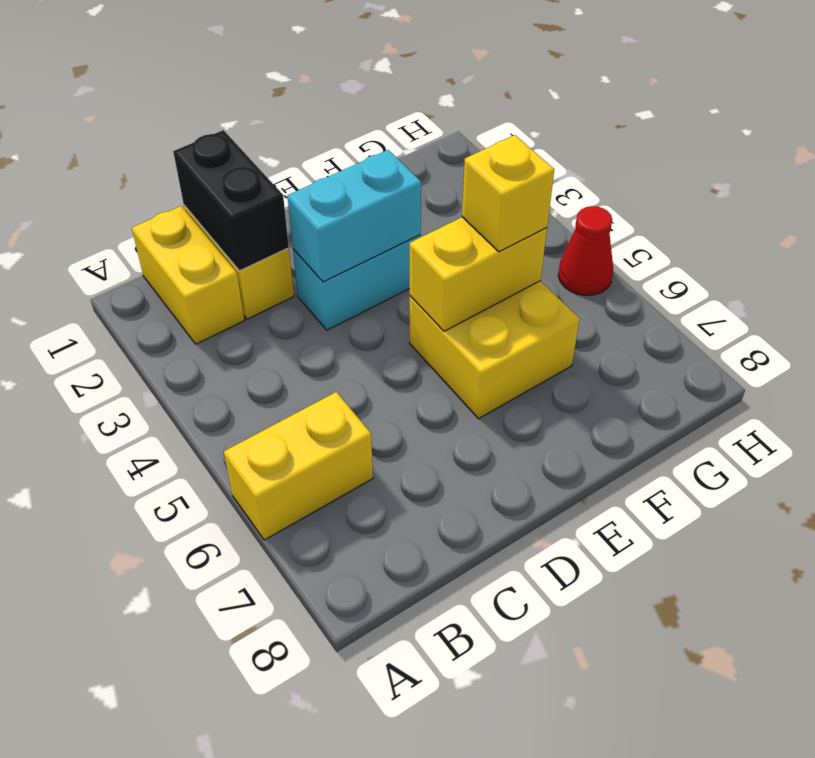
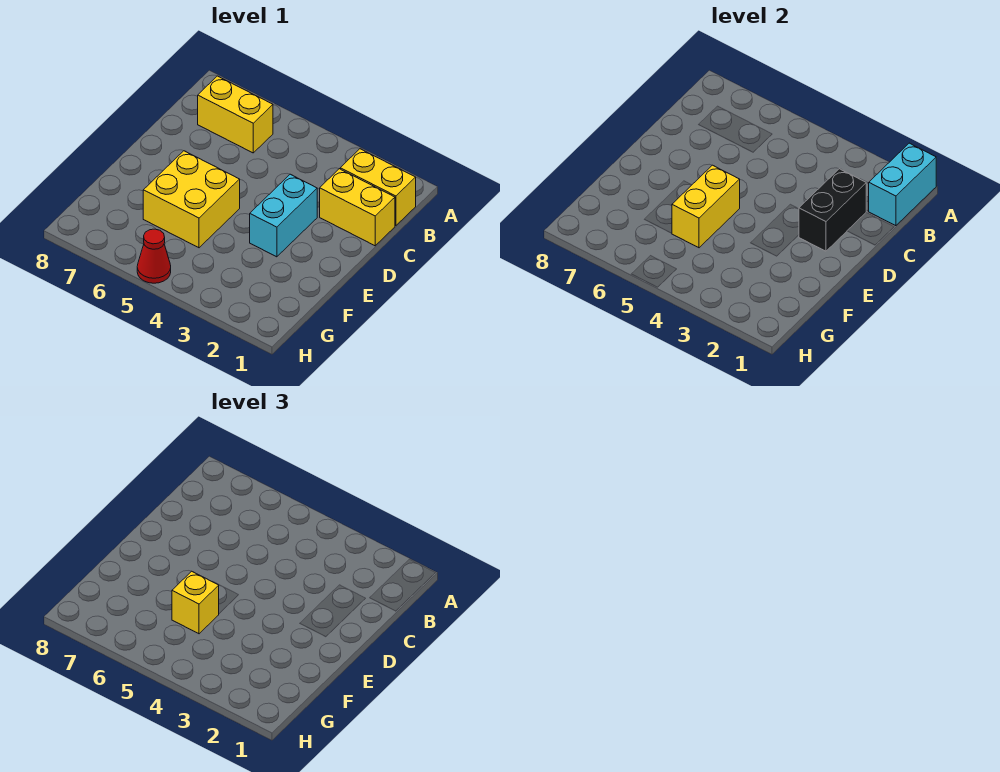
yellow brick A6:B6 level 1 -> yellow brick B6:B7 level 1
black brick C1:C2 level 2 -> black brick C2:D2 level 2
cyan brick D3:E3 level 2 -> cyan brick A1:B1 level 2

